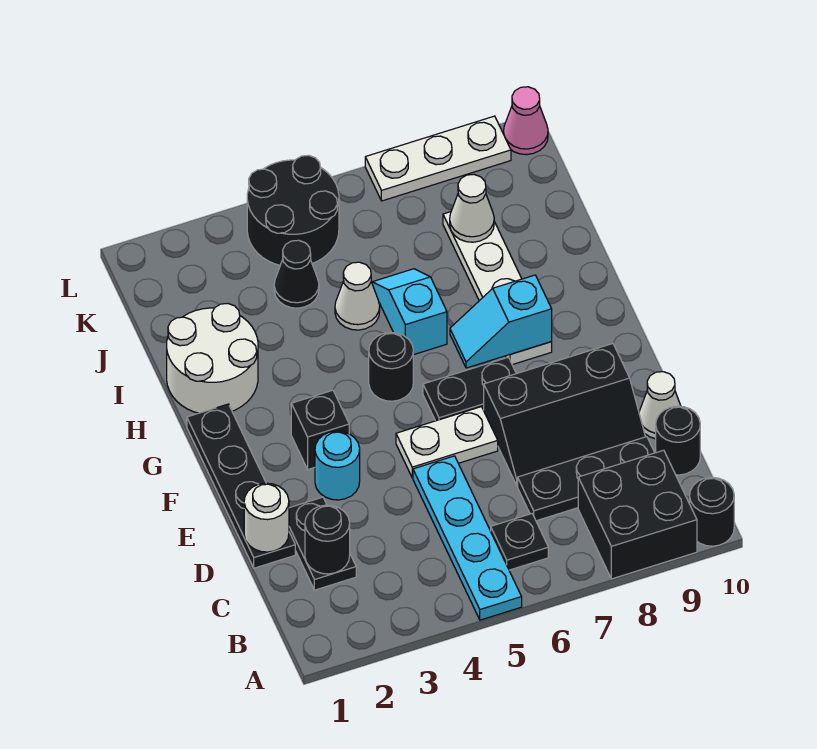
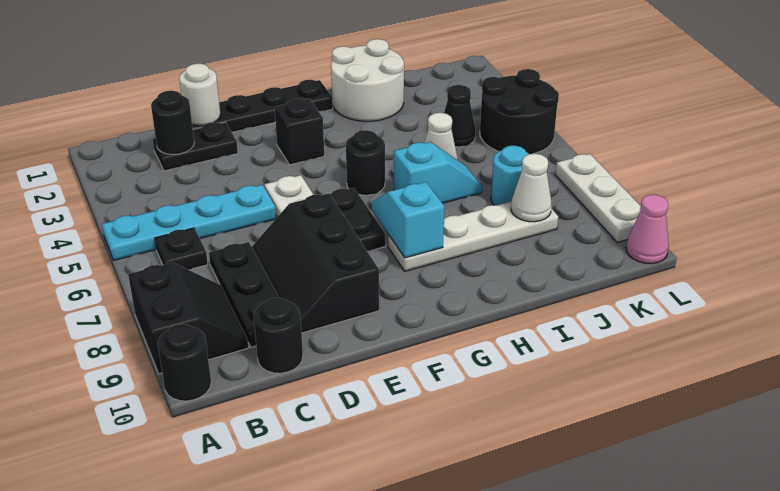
black brick A8:B9 level 1 -> black slope A8:B9 level 1 top A
white cone D10 level 1 -> none
cyan round brick E3 level 1 -> cyan round brick J7 level 1

